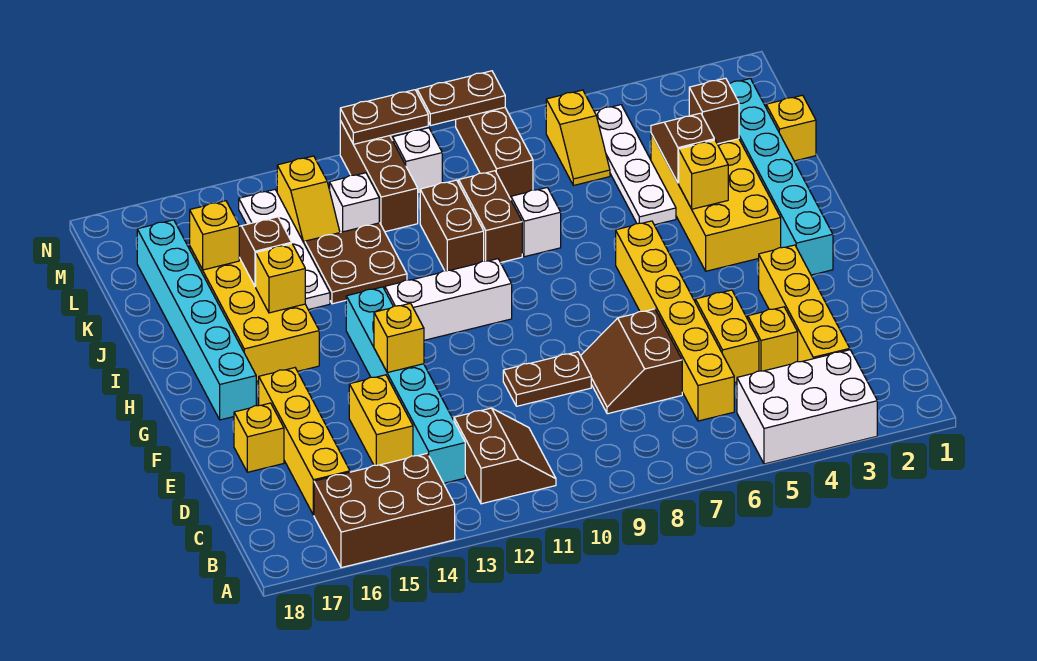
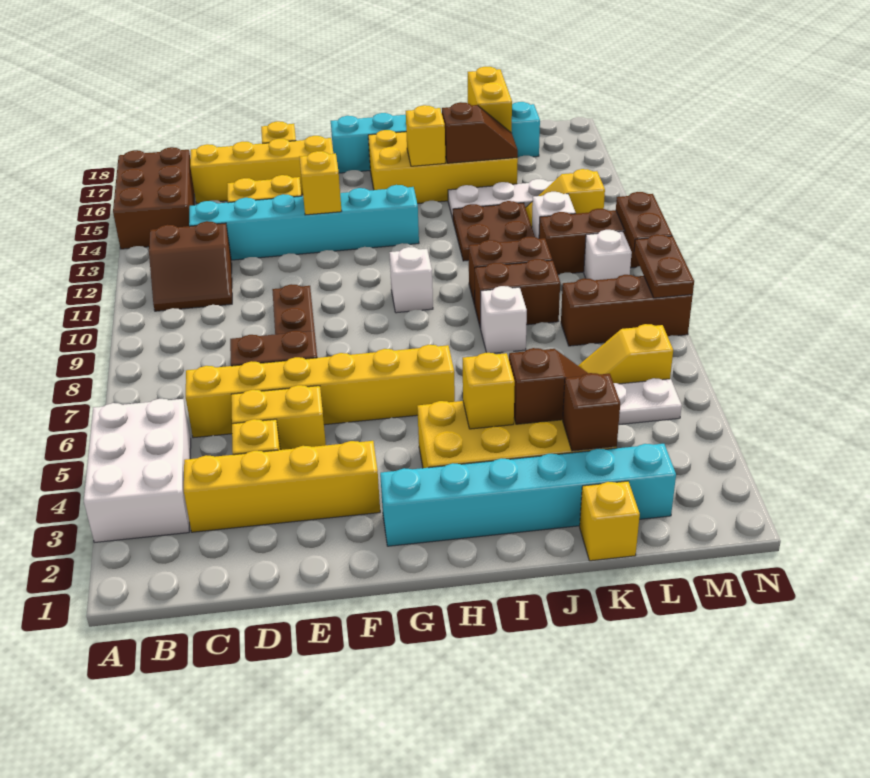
white brick H10:H12 level 1 -> white brick H10 level 1
yellow brick K16 level 2 -> yellow brick K16:K17 level 2

